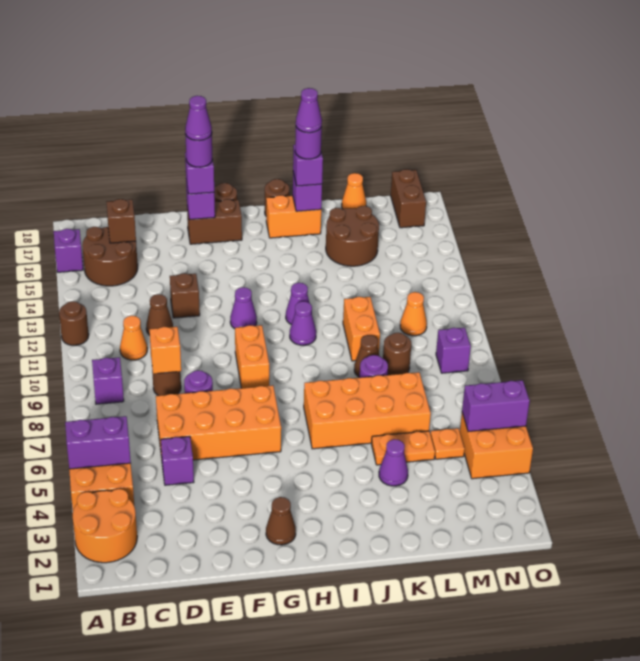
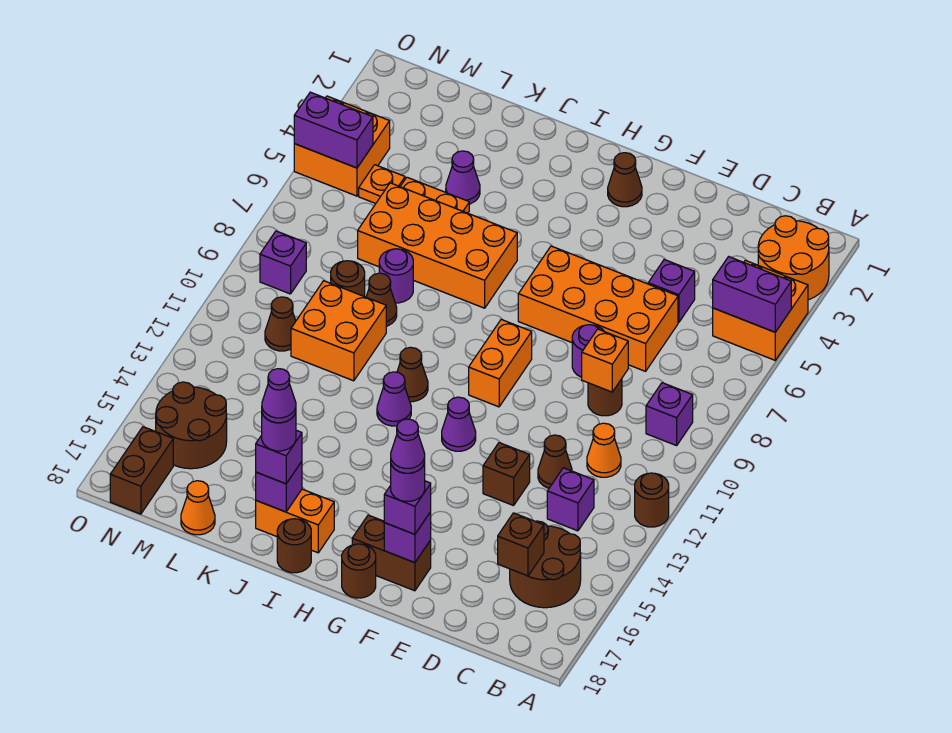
purple brick A16 level 1 -> purple brick C13 level 1
purple cone I11 level 1 -> brown cone I11 level 1
orange brick K10:K11 level 1 -> orange brick K10:L11 level 1
brown round brick K15:L16 level 1 -> brown round brick M15:N16 level 1
orange cone M11 level 1 -> brown cone M11 level 1

